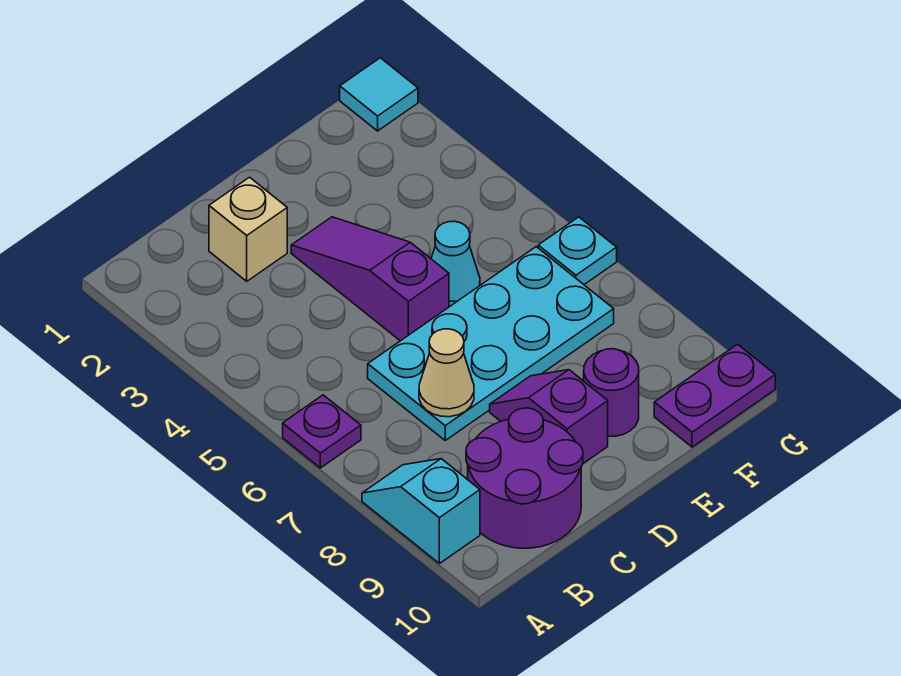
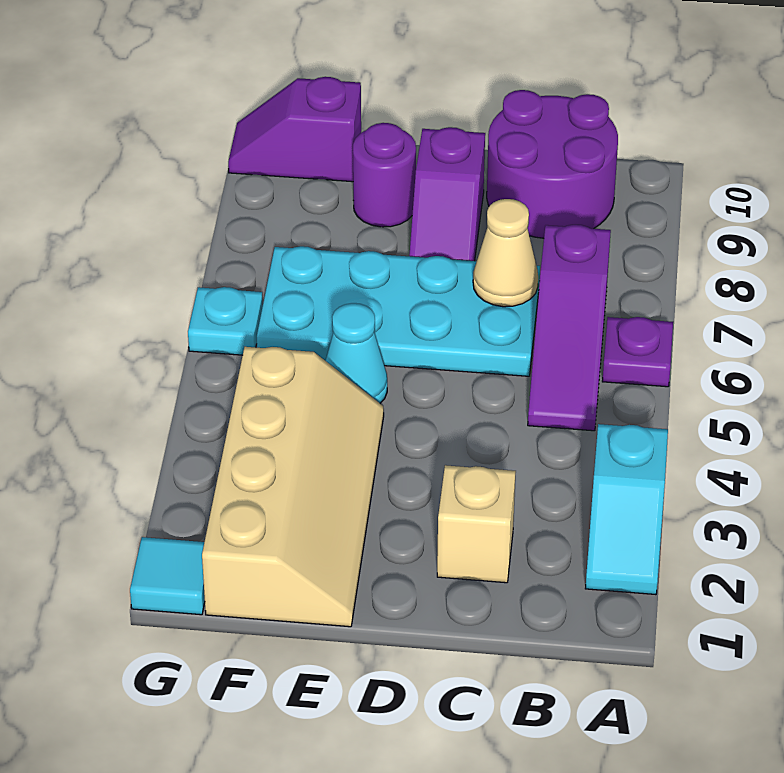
cyan slope A8:A9 level 1 top 9 -> cyan slope A2:A3 level 1 top 3
purple slope D3:D5 level 1 top 5 -> purple slope B5:B7 level 1 top 7
none -> tan slope E1:F4 level 1 top F
purple plate F10:G10 level 1 -> purple slope F10:G10 level 1 top F

